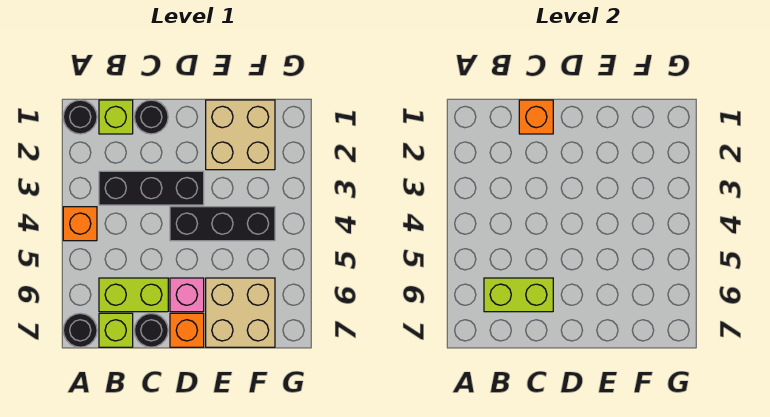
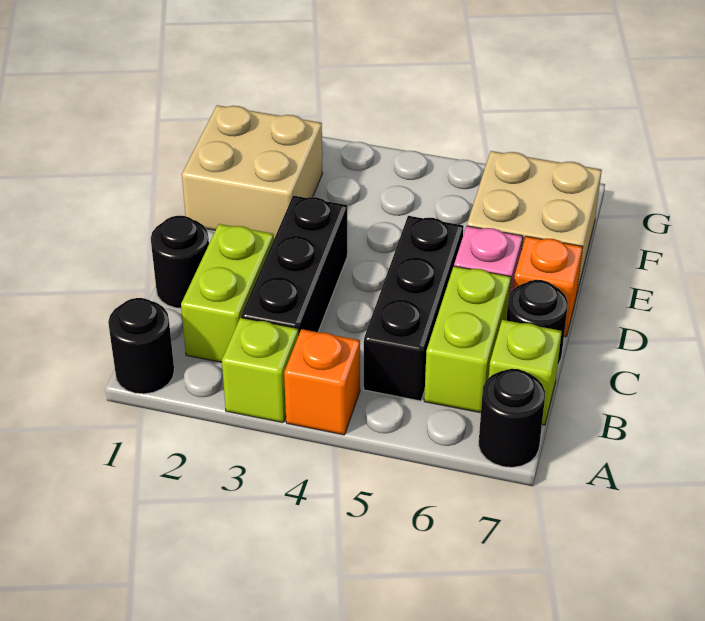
lime brick B1 level 1 -> lime brick A3 level 1
lime brick B6:C6 level 2 -> lime brick B2:C2 level 1
orange brick C1 level 2 -> none
black brick D4:F4 level 1 -> black brick B5:D5 level 1

